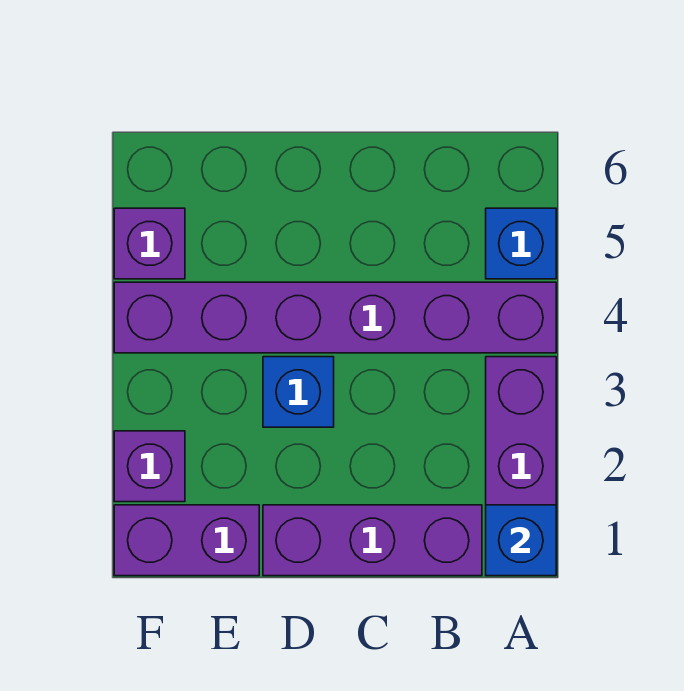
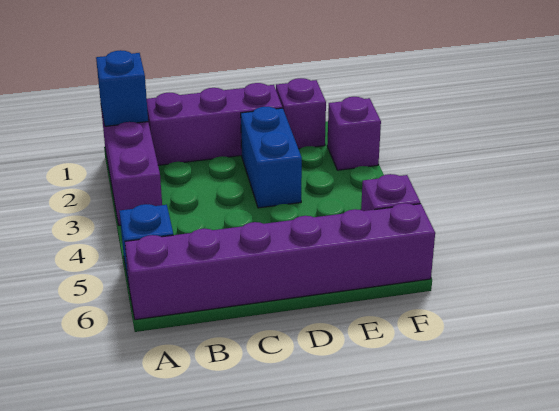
purple brick A4:F4 level 1 -> purple brick A6:F6 level 1
blue brick D3 level 1 -> blue brick D2:D3 level 1
purple brick E1:F1 level 1 -> purple brick E1 level 1

